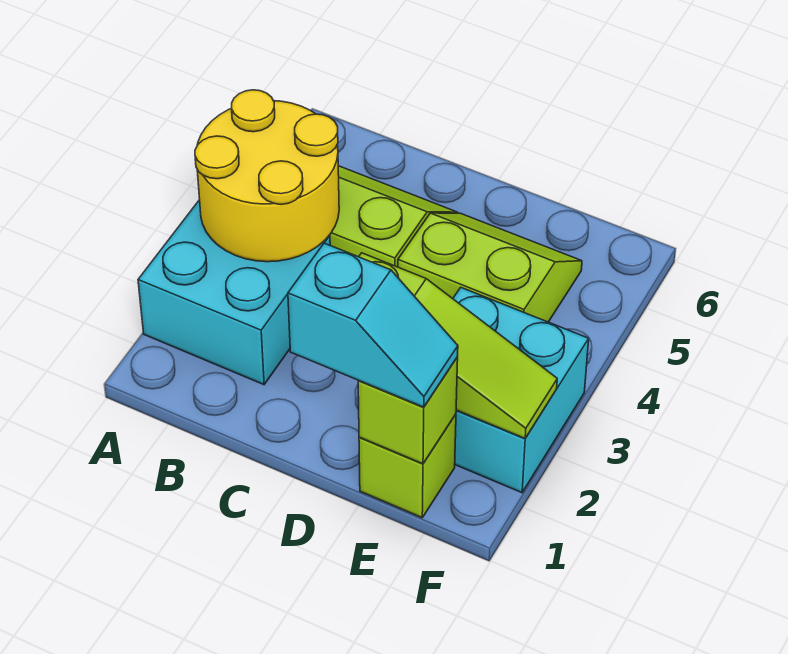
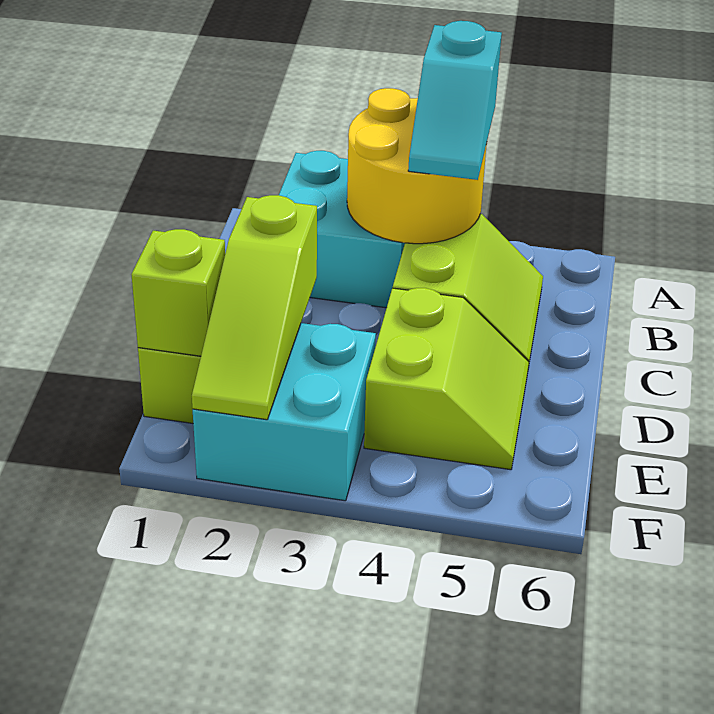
cyan slope D1:E1 level 3 top D -> cyan slope A4:B4 level 3 top A

